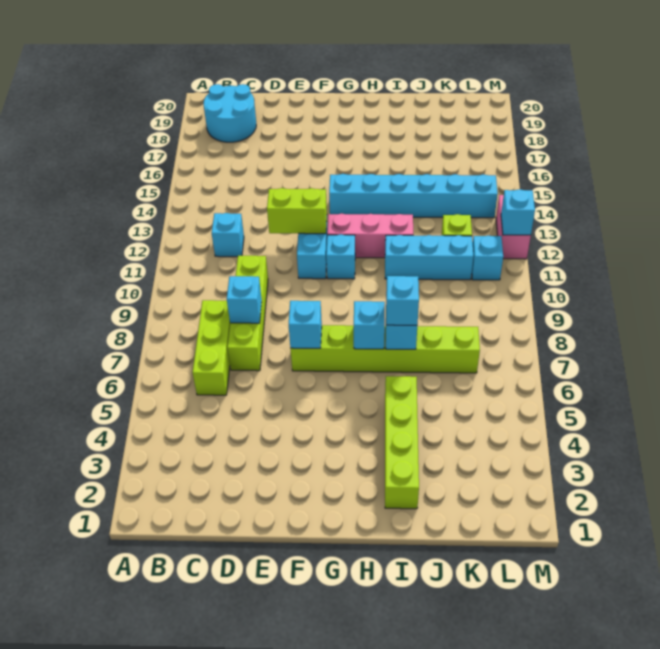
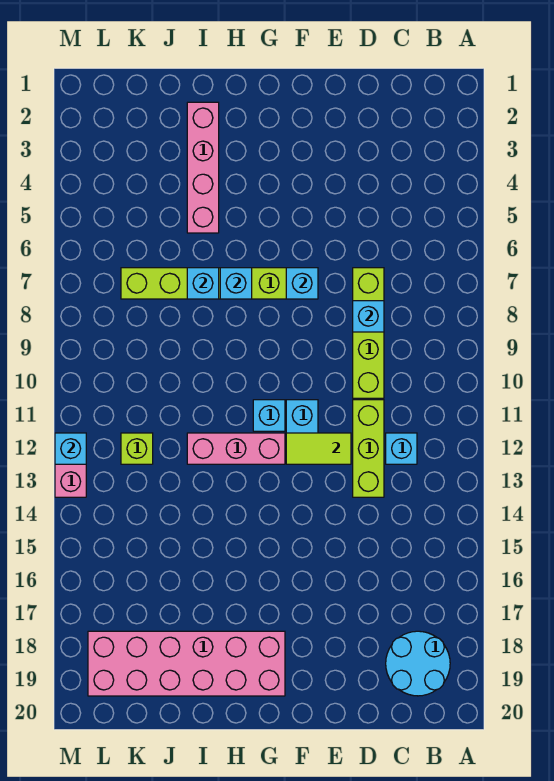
lime brick C6:C8 level 1 -> lime brick D11:D13 level 1
lime brick E12:F12 level 2 -> lime tile E12:F12 level 2
cyan brick G14:L14 level 1 -> none
none -> pink brick G18:L19 level 1
lime brick I2:I5 level 1 -> pink brick I2:I5 level 1
cyan brick I7 level 3 -> none
cyan brick I11:K11 level 1 -> none
cyan brick L11 level 1 -> none

